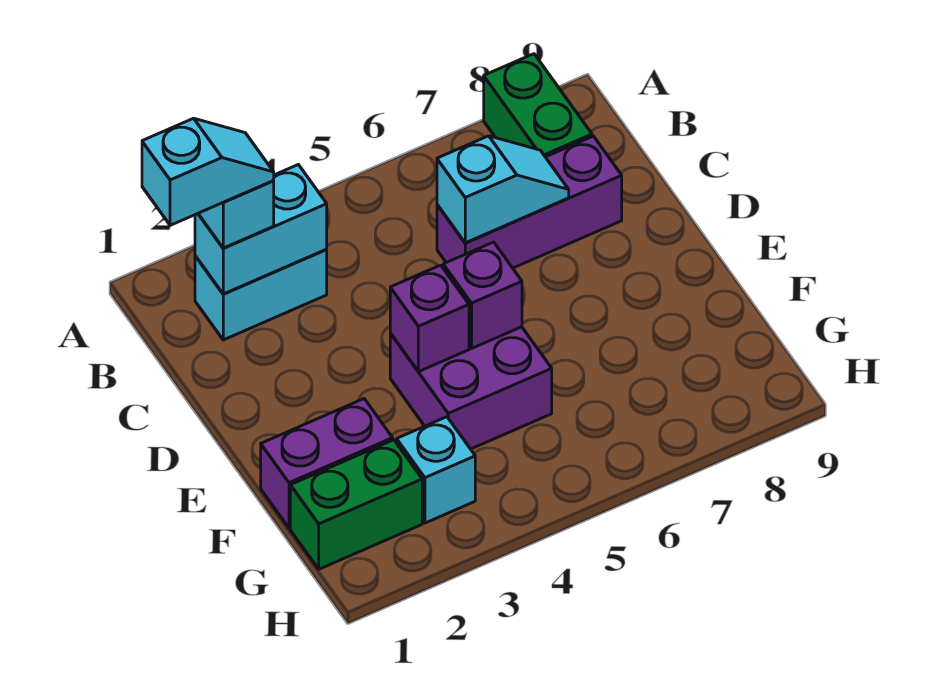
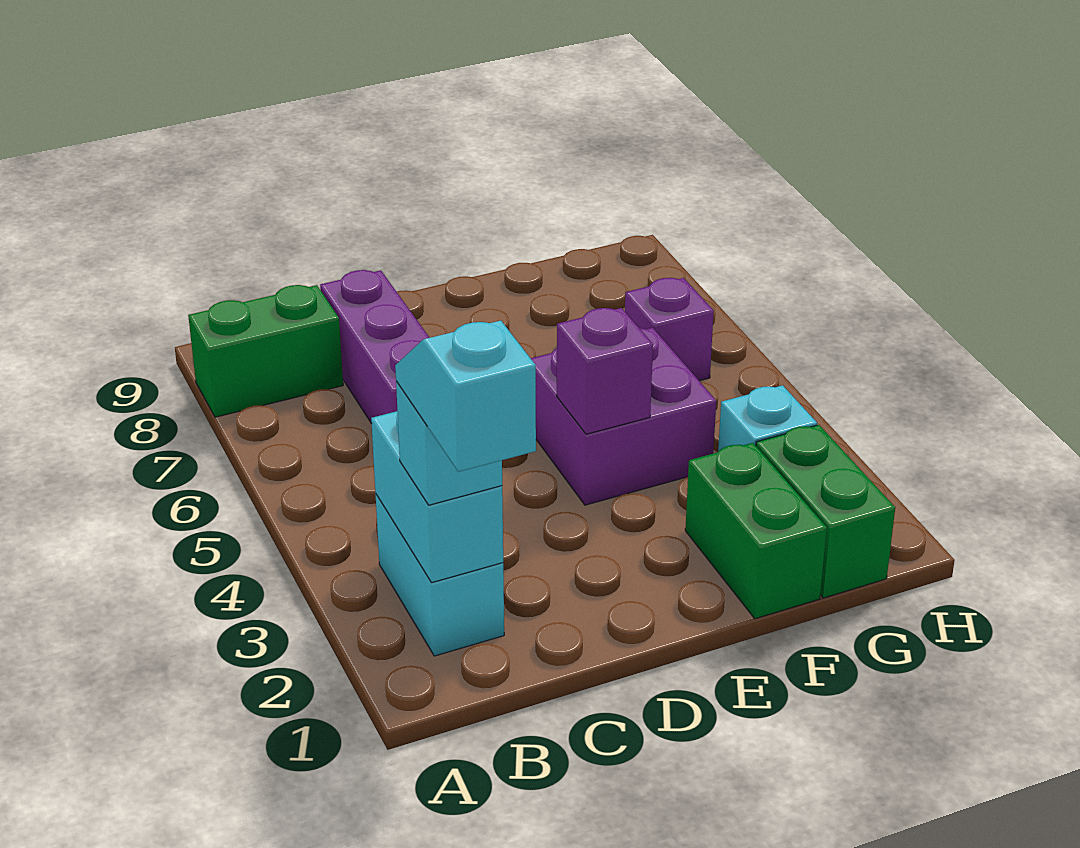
cyan slope C6:C7 level 2 top 6 -> none
purple brick E5 level 2 -> purple brick G6 level 1
purple brick F1:F2 level 1 -> green brick F1:F2 level 1

